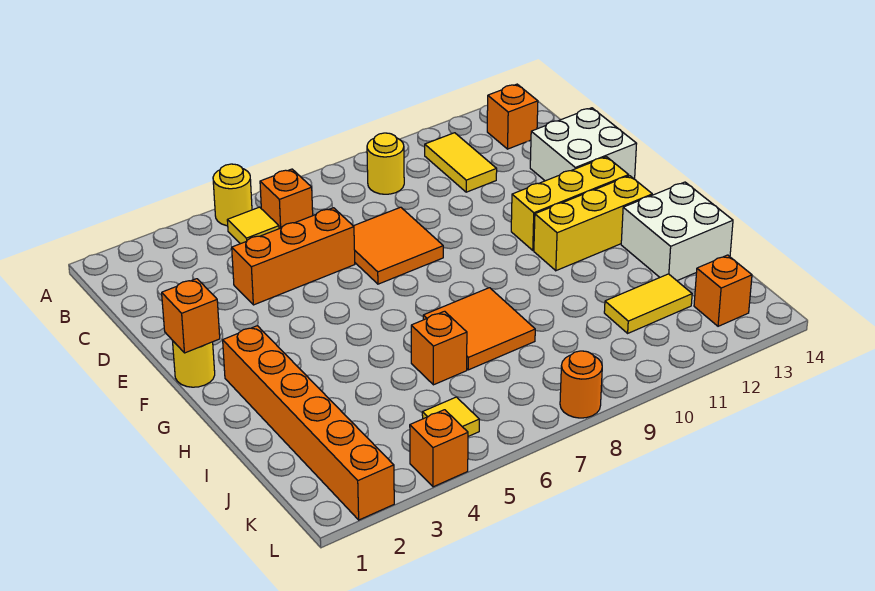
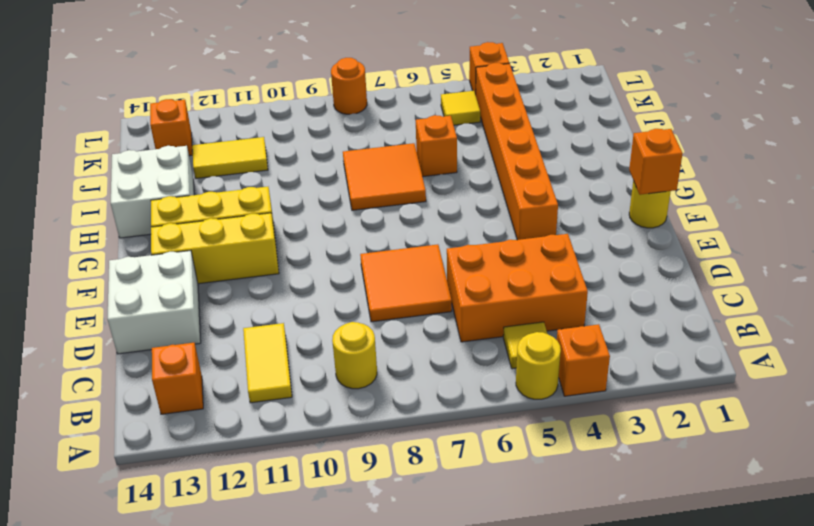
orange brick B6 level 1 -> orange brick A4 level 1
orange brick D4:D6 level 1 -> orange brick C4:D6 level 1
orange brick G2:L2 level 1 -> orange brick F4:K4 level 1

